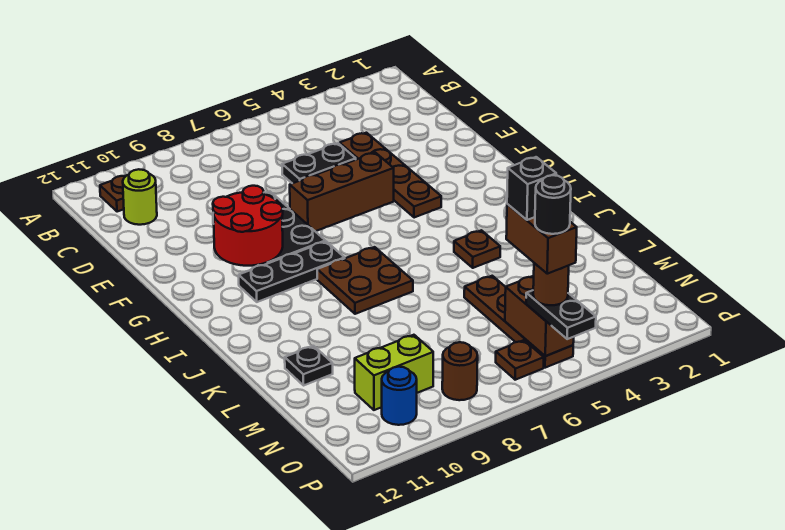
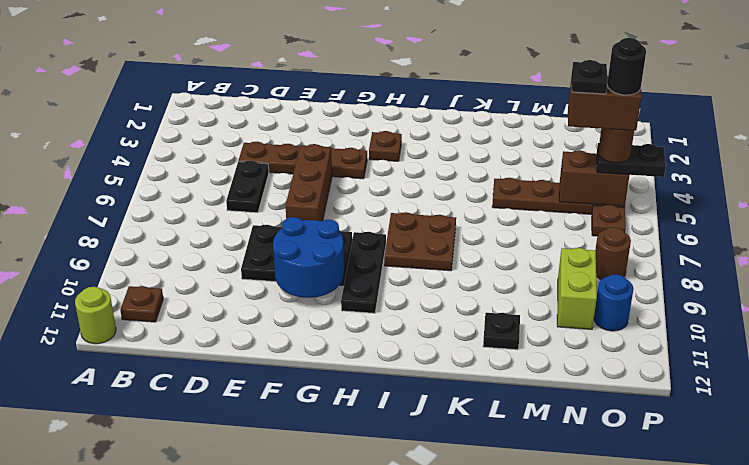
lime round brick C11 level 1 -> lime round brick A12 level 1
red round brick F9:G10 level 2 -> blue round brick F9:G10 level 2
brown plate J4 level 1 -> brown plate H3 level 1
black brick N5 level 6 -> black plate N5 level 6

